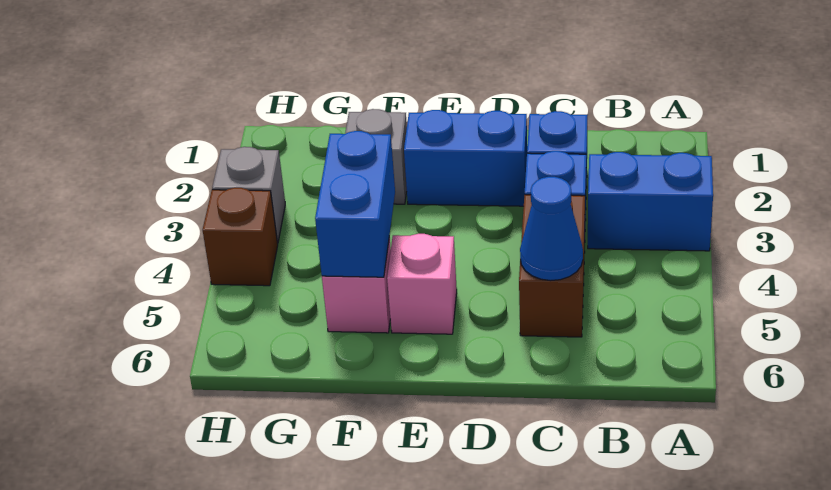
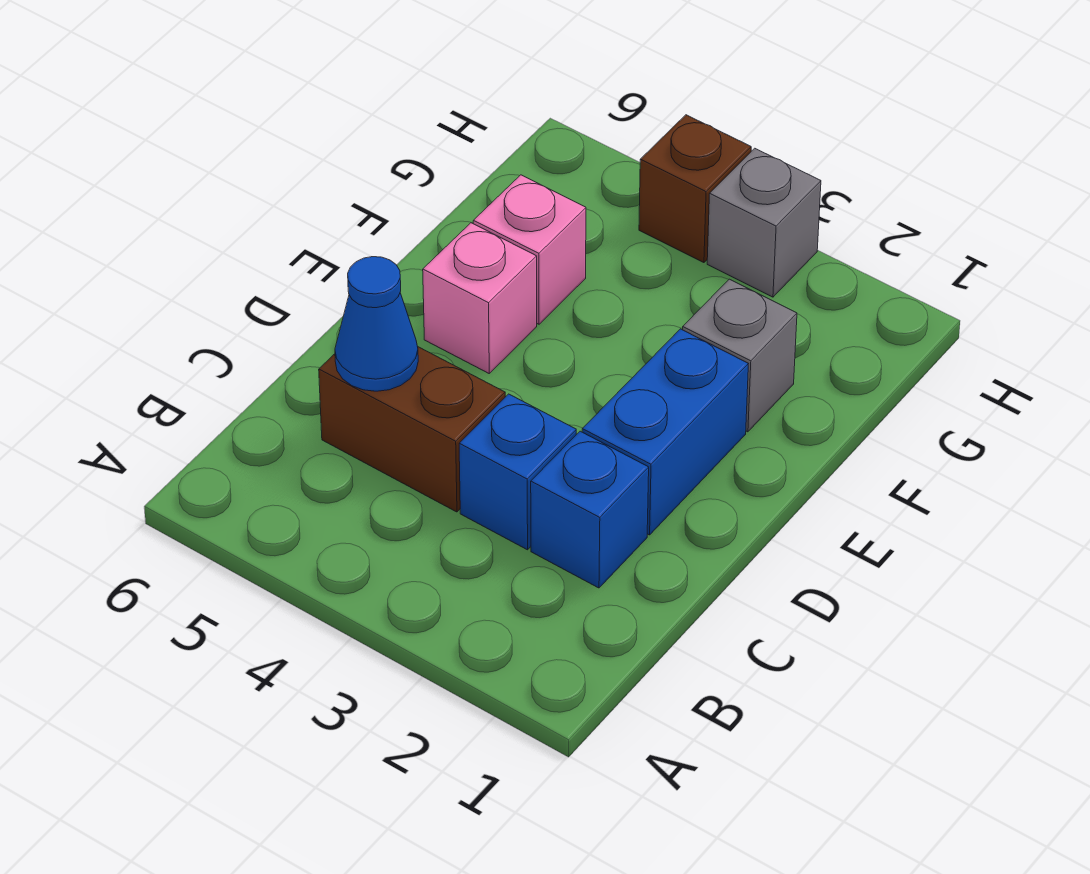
blue brick A3:B3 level 1 -> none
blue brick F4:F5 level 2 -> none

